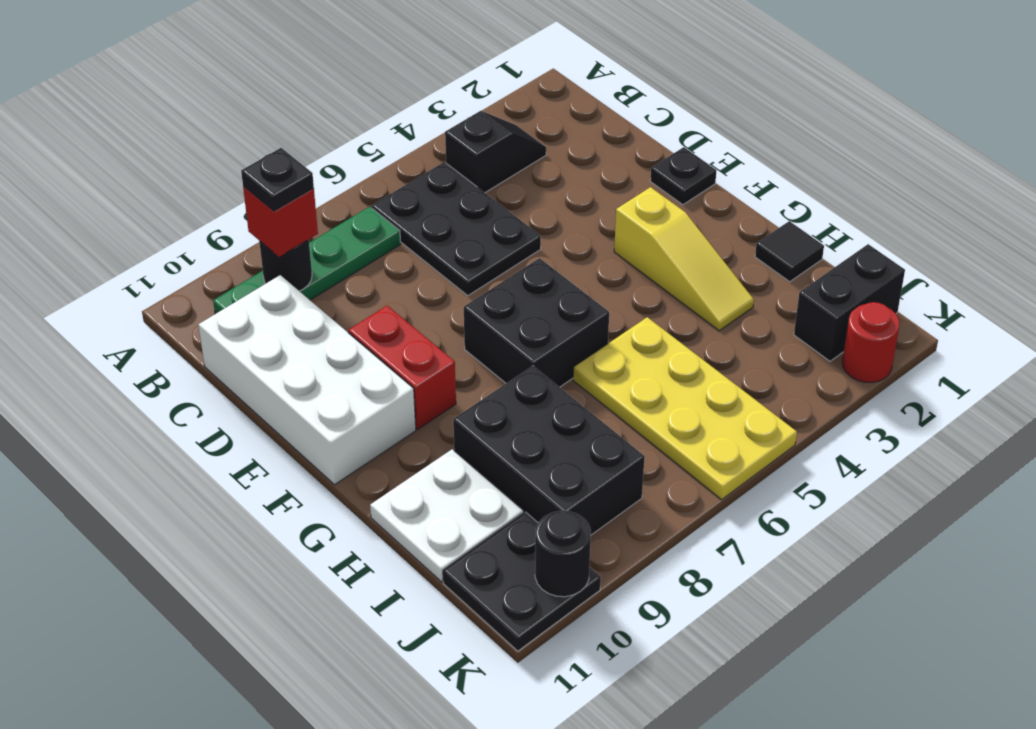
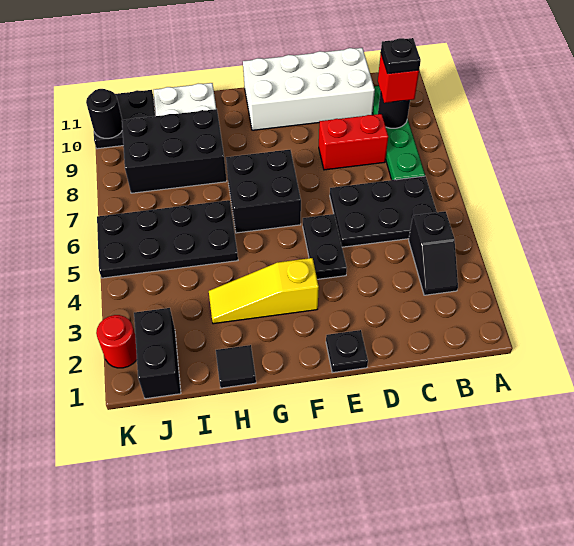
none -> black plate E4:E5 level 1
red brick E9:F9 level 1 -> red brick C8:D8 level 1
yellow plate H5:K6 level 1 -> black plate H5:K6 level 1

